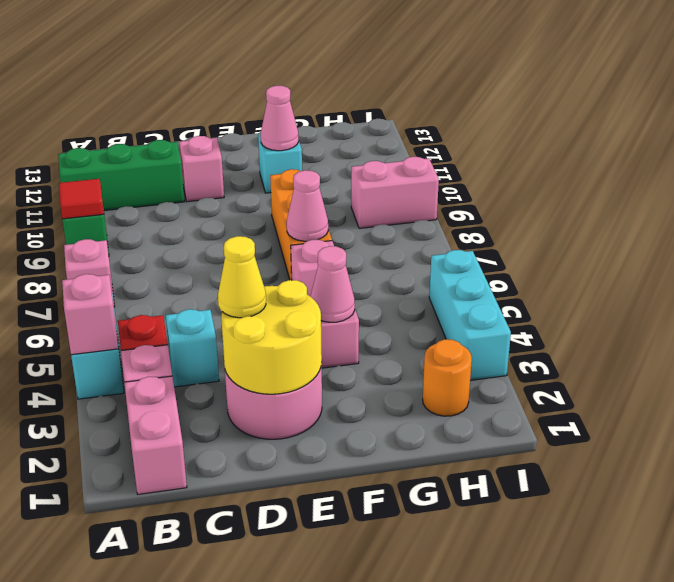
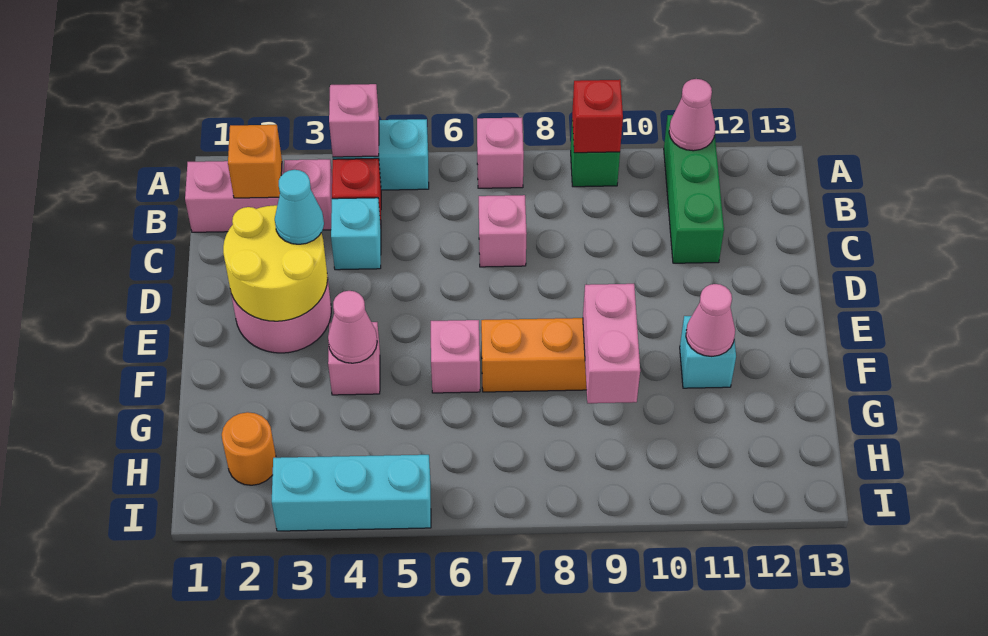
red tile A9 level 2 -> red brick A9 level 2
none -> orange brick B2 level 2
yellow cone D3 level 3 -> cyan cone D3 level 3
pink brick D11 level 1 -> pink brick C7 level 1
pink cone F7 level 2 -> pink cone A11 level 2
pink brick H9:I9 level 1 -> pink brick F9:G9 level 2

